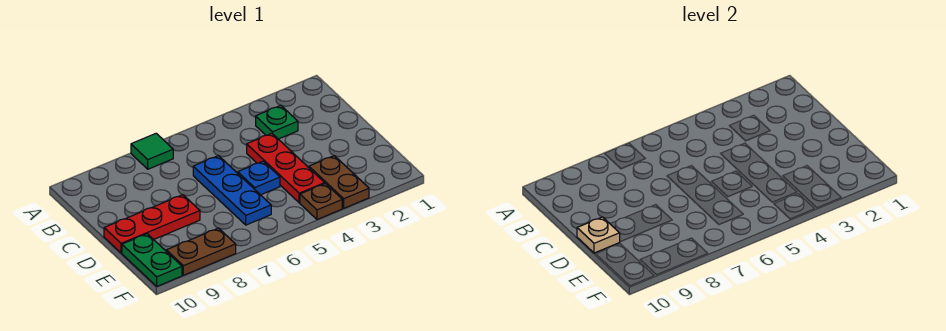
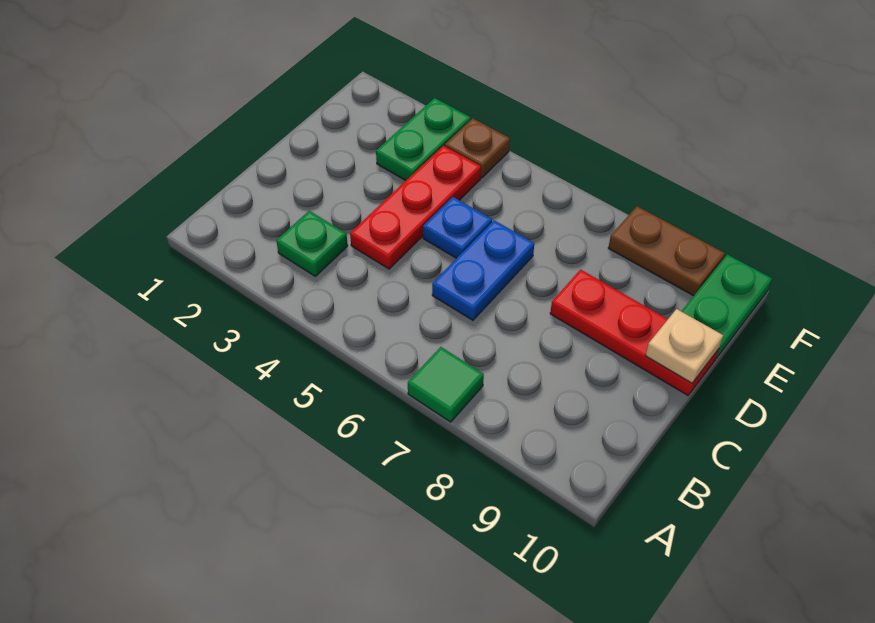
blue plate C6:E6 level 1 -> blue plate C6:D6 level 1
brown plate E3:F3 level 1 -> green plate E3:F3 level 1

